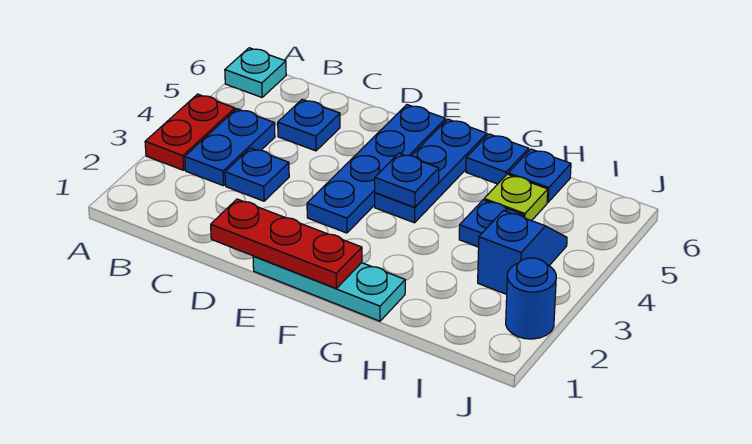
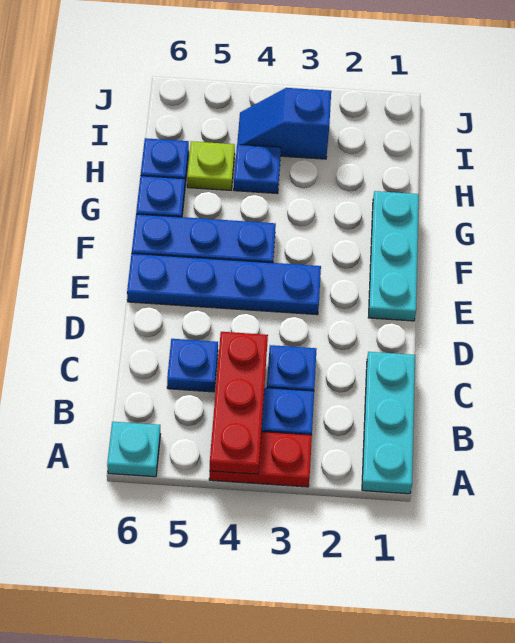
none -> cyan plate A1:C1 level 1
red plate D1:F1 level 2 -> red plate A4:C4 level 2
blue plate F4 level 2 -> none
blue round brick J2 level 1 -> none

